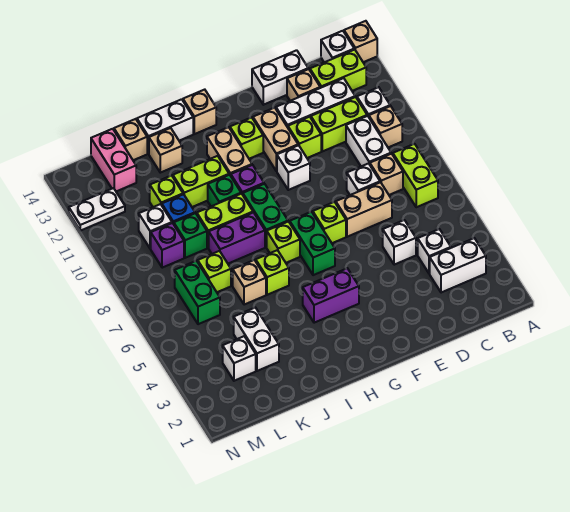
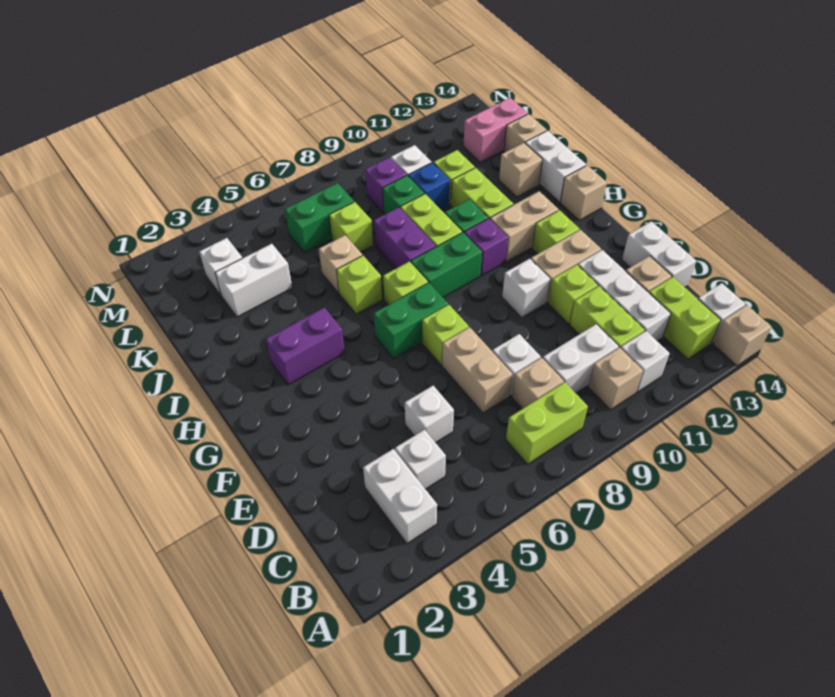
purple brick G4:H4 level 1 -> purple brick H3:H4 level 1
white plate M12:N12 level 1 -> none

